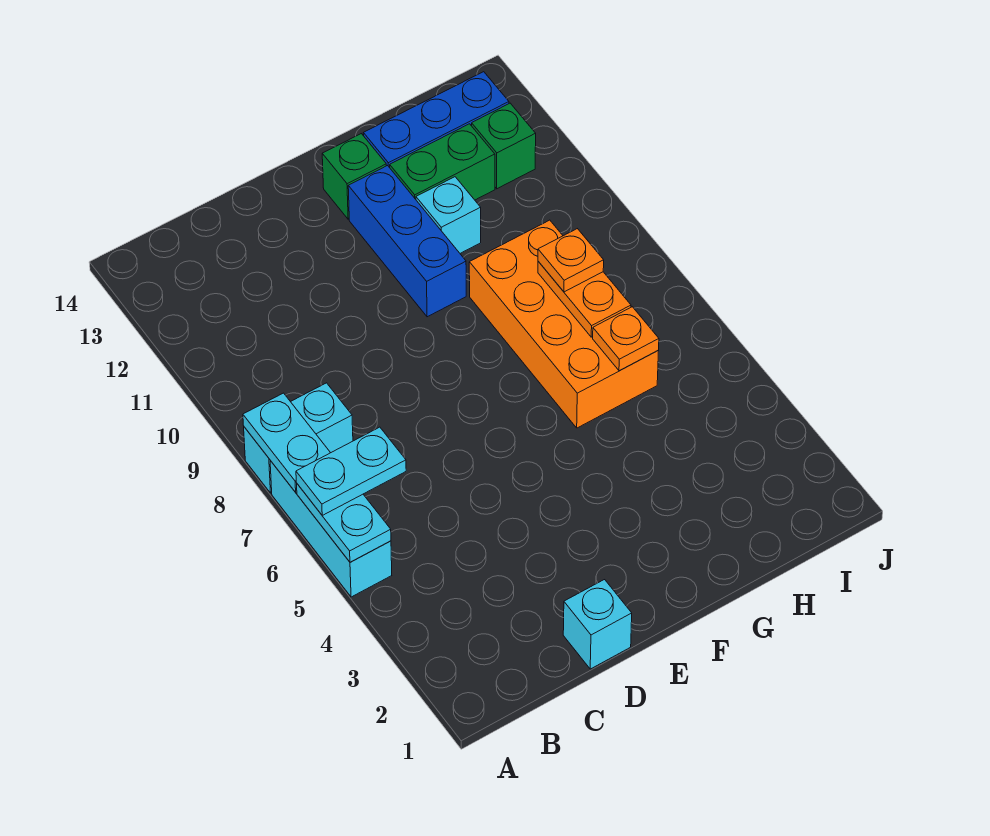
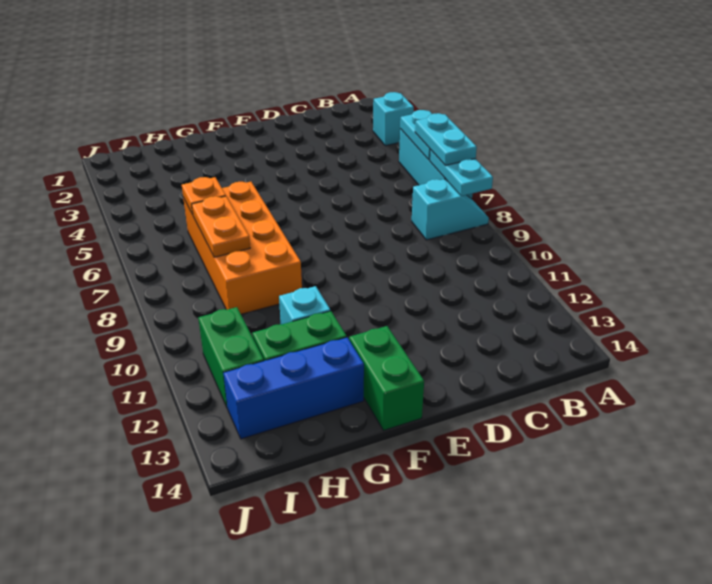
cyan plate A6:B6 level 3 -> cyan plate A6:A7 level 3
cyan brick A8:B8 level 1 -> cyan slope A8:B8 level 1 top B
cyan brick D1 level 1 -> cyan brick A3 level 1
blue brick F10:F12 level 1 -> none
green brick F13 level 1 -> green brick F13:F14 level 1
orange plate H8 level 3 -> none
green brick I12 level 1 -> green brick I11:I12 level 1

